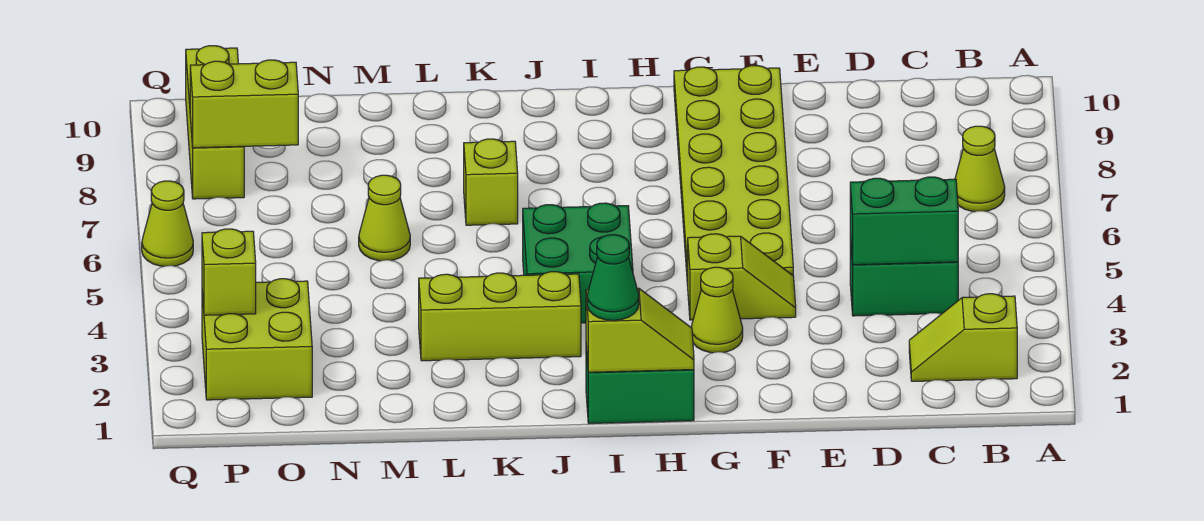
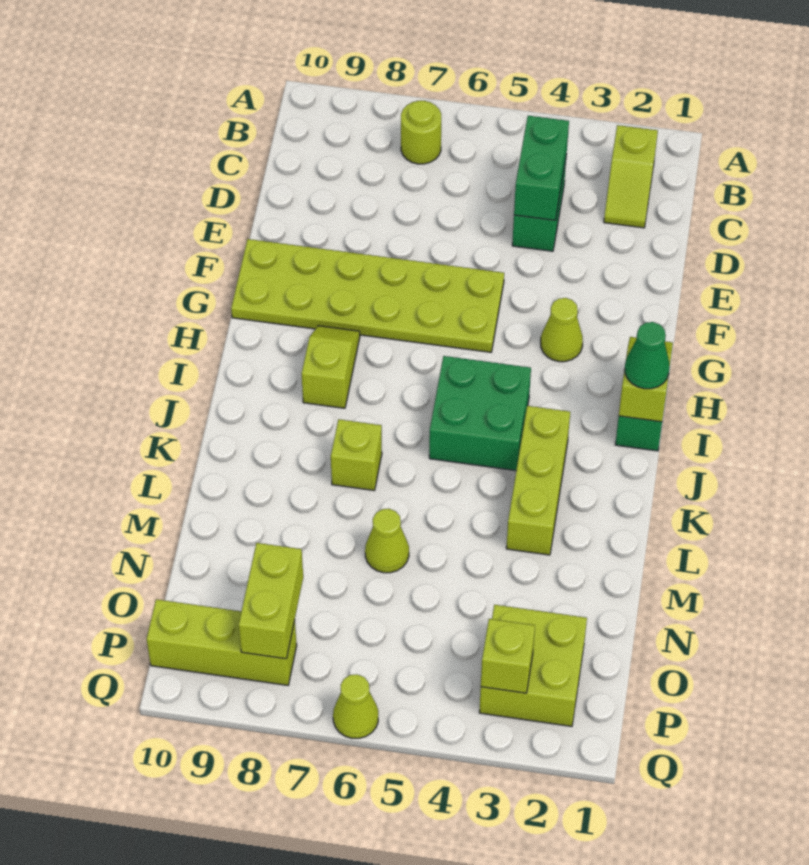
lime cone B7 level 1 -> lime round brick B7 level 1
lime slope F4:G4 level 1 top G -> lime slope H8:I8 level 1 top I

